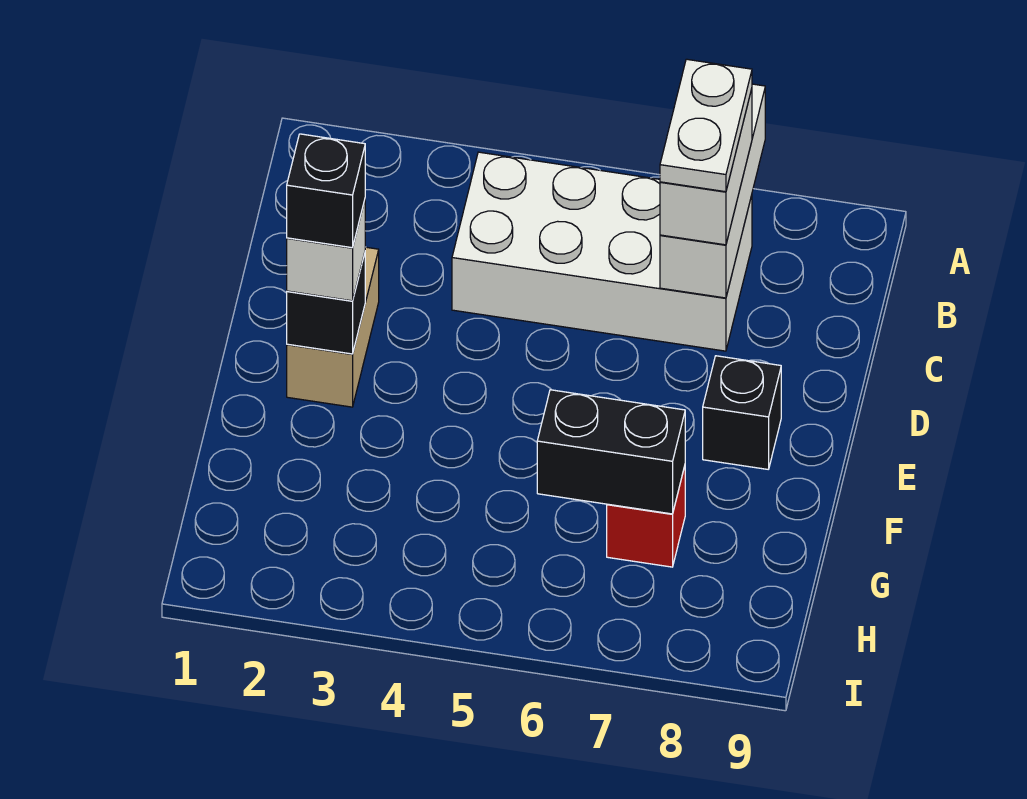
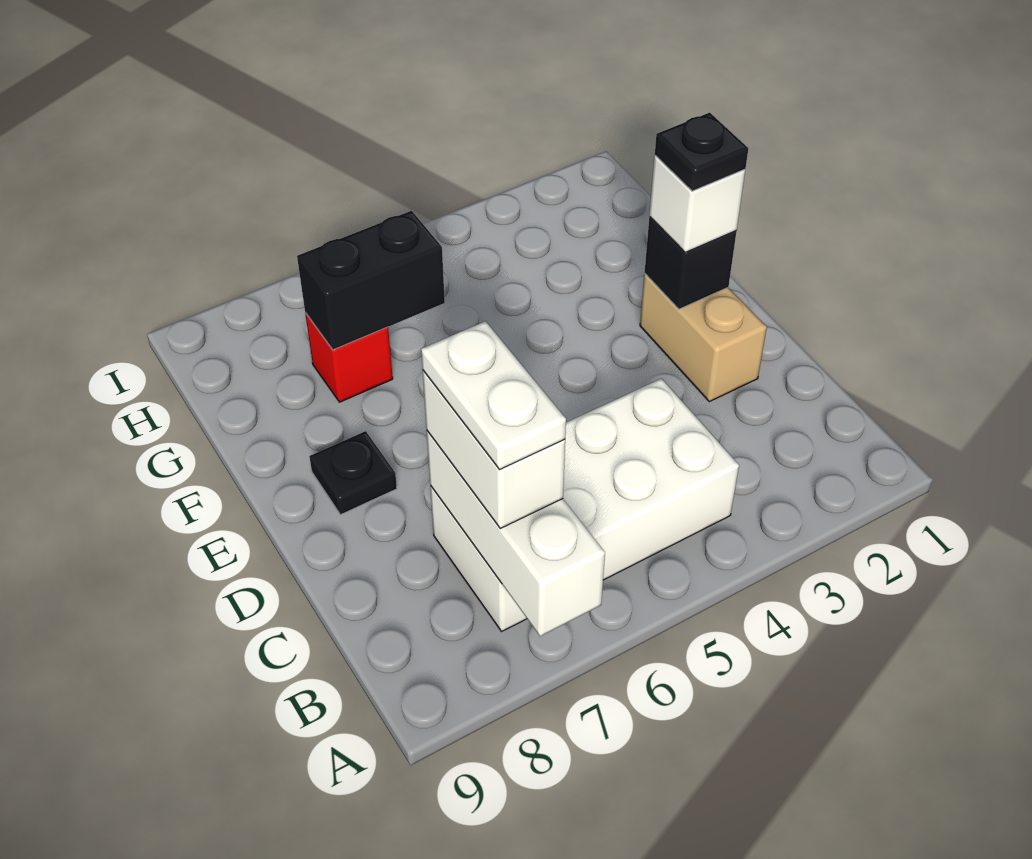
black brick E2 level 4 -> black plate E2 level 4
black brick E8 level 1 -> black plate E8 level 1

